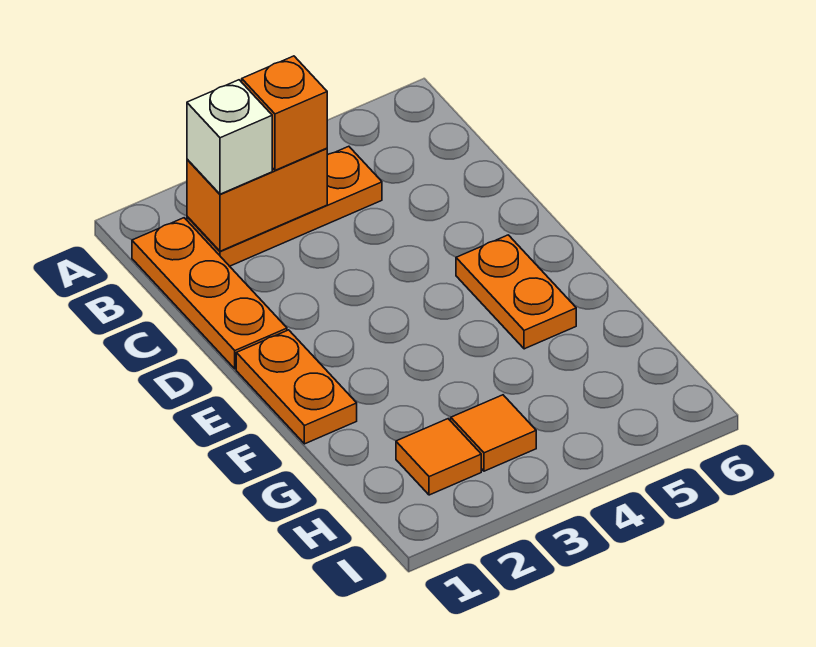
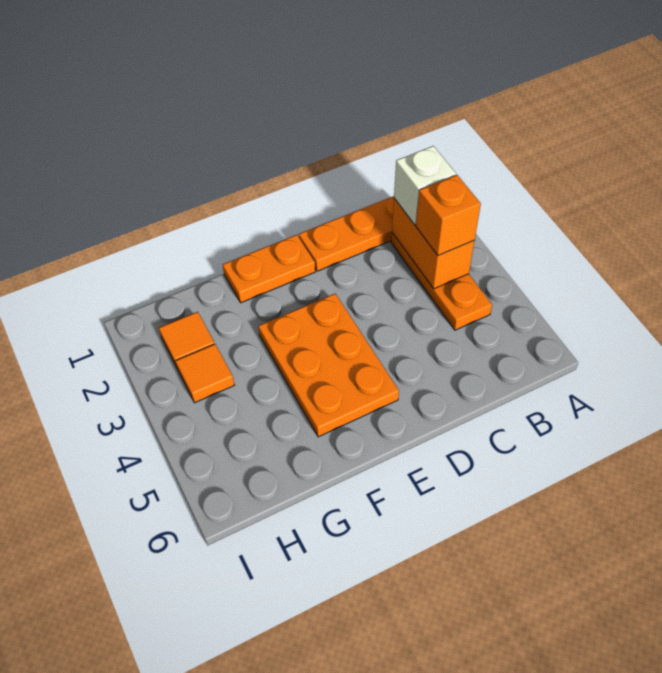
orange plate E5:F5 level 1 -> orange plate E3:F5 level 1

